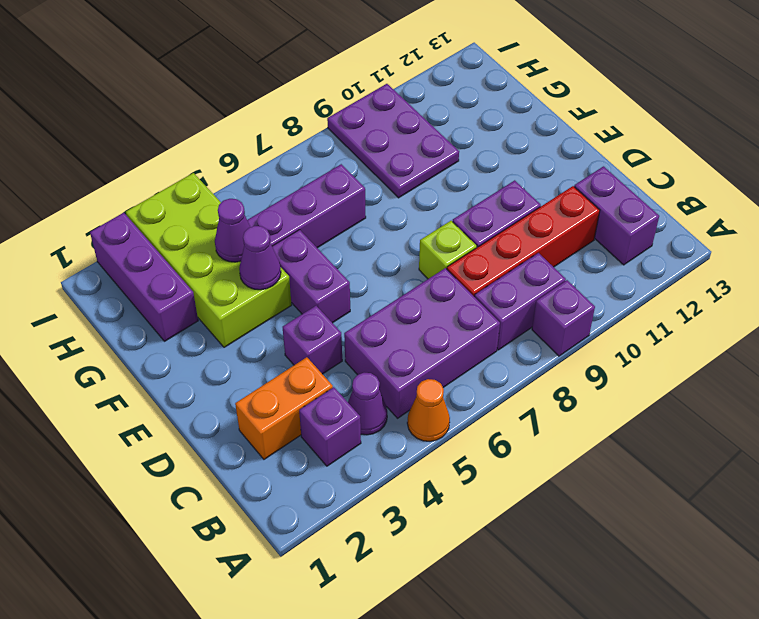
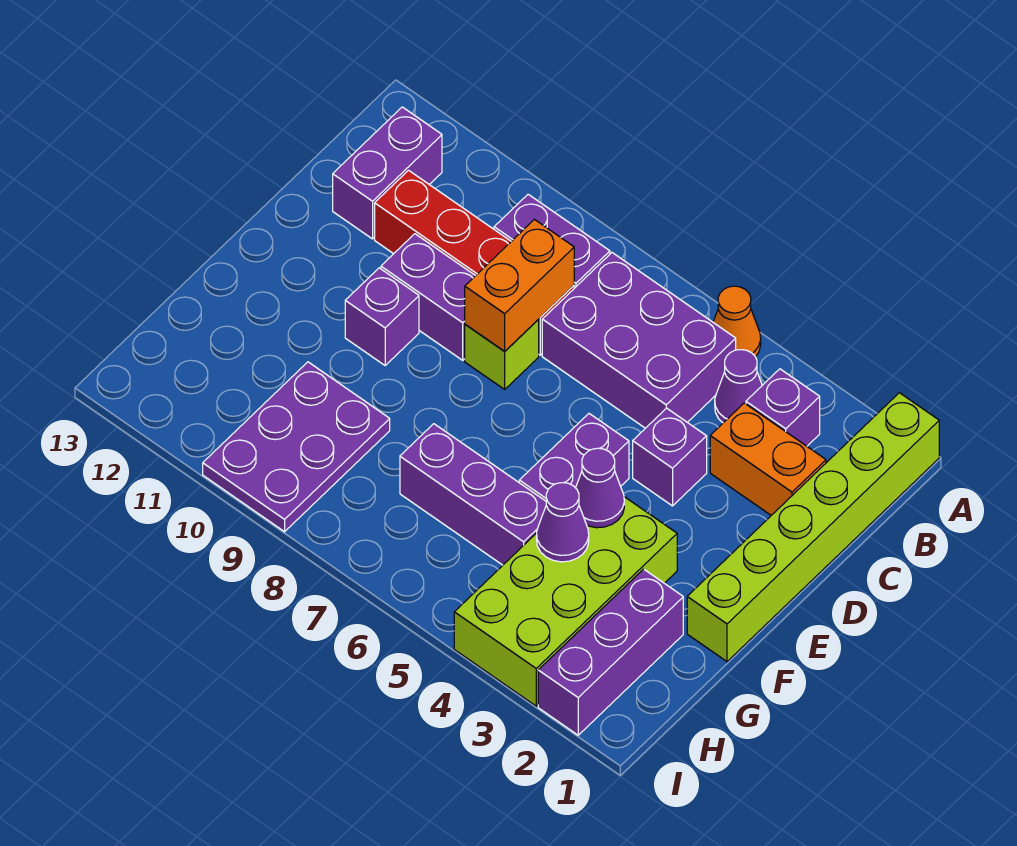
none -> lime brick A1:F1 level 1
purple brick A9 level 1 -> purple brick E10 level 1
none -> orange brick C8:D8 level 2

